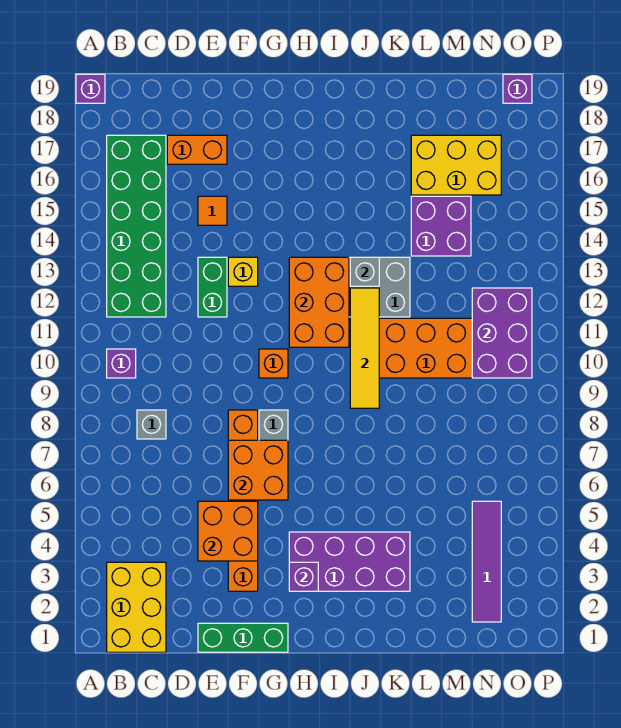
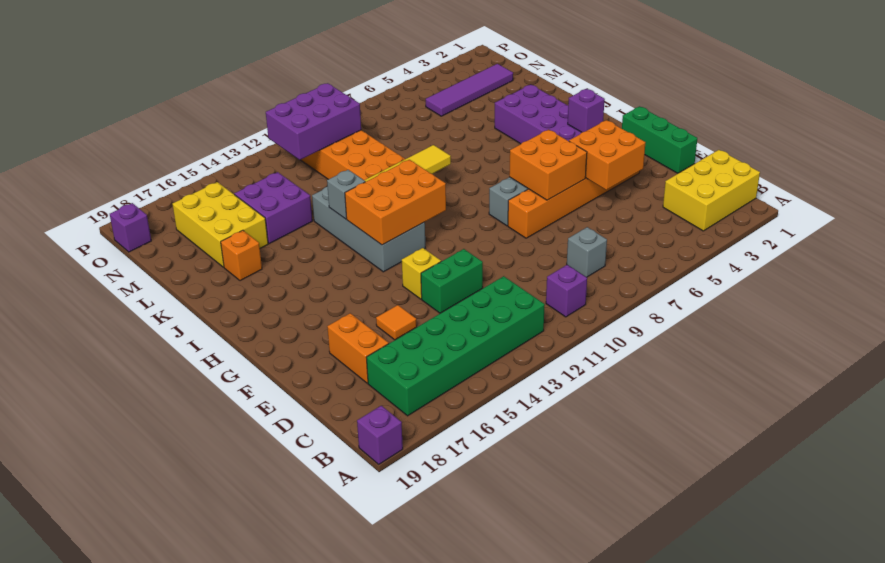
orange brick G10 level 1 -> orange brick K17 level 1

